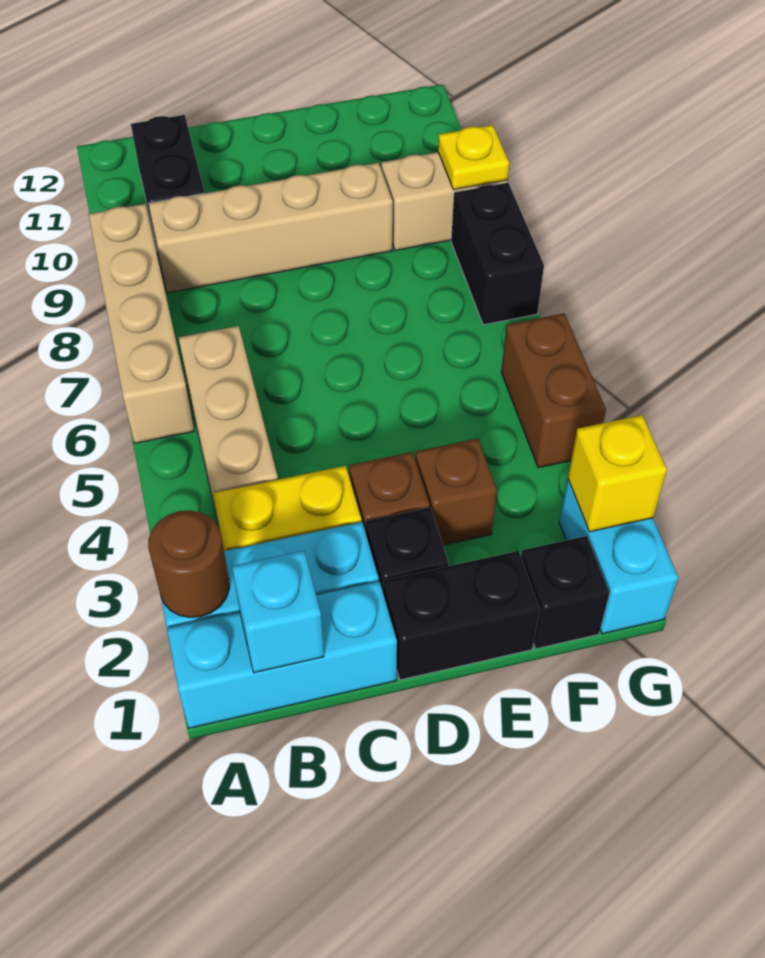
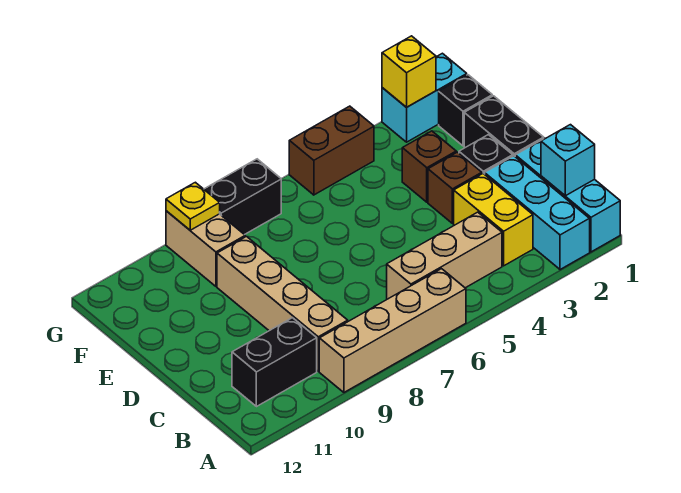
brown round brick A2 level 2 -> none

